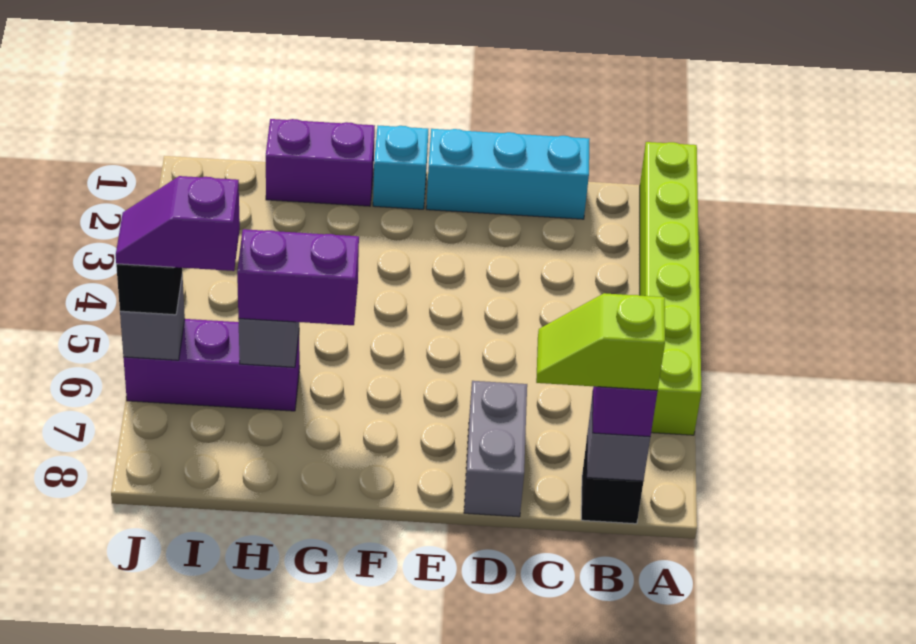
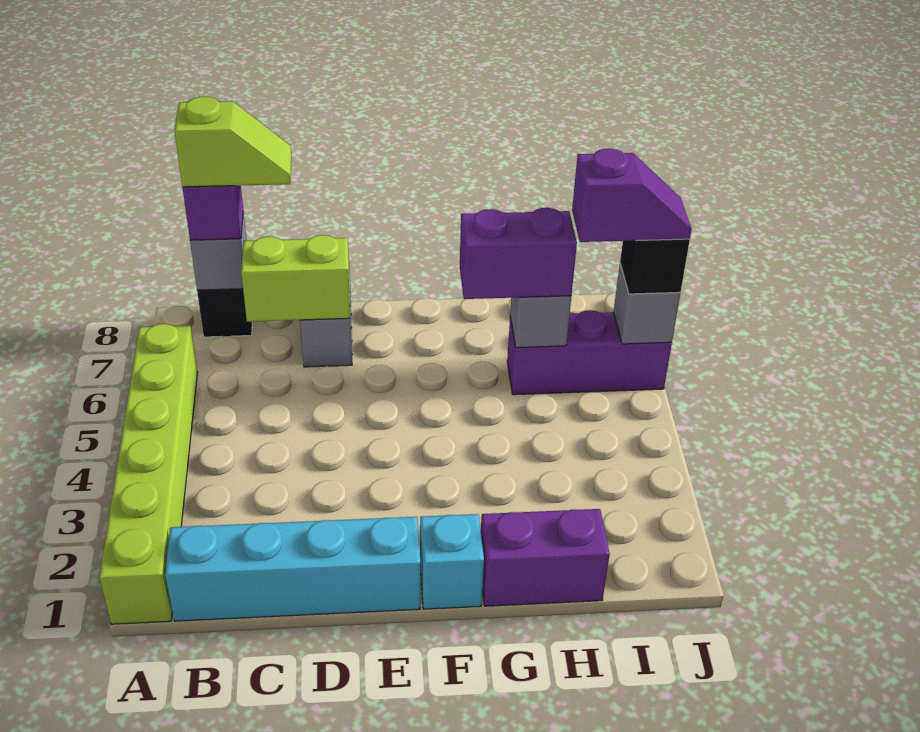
cyan brick C1:E1 level 1 -> cyan brick B1:E1 level 1
none -> lime brick C7:D7 level 2

